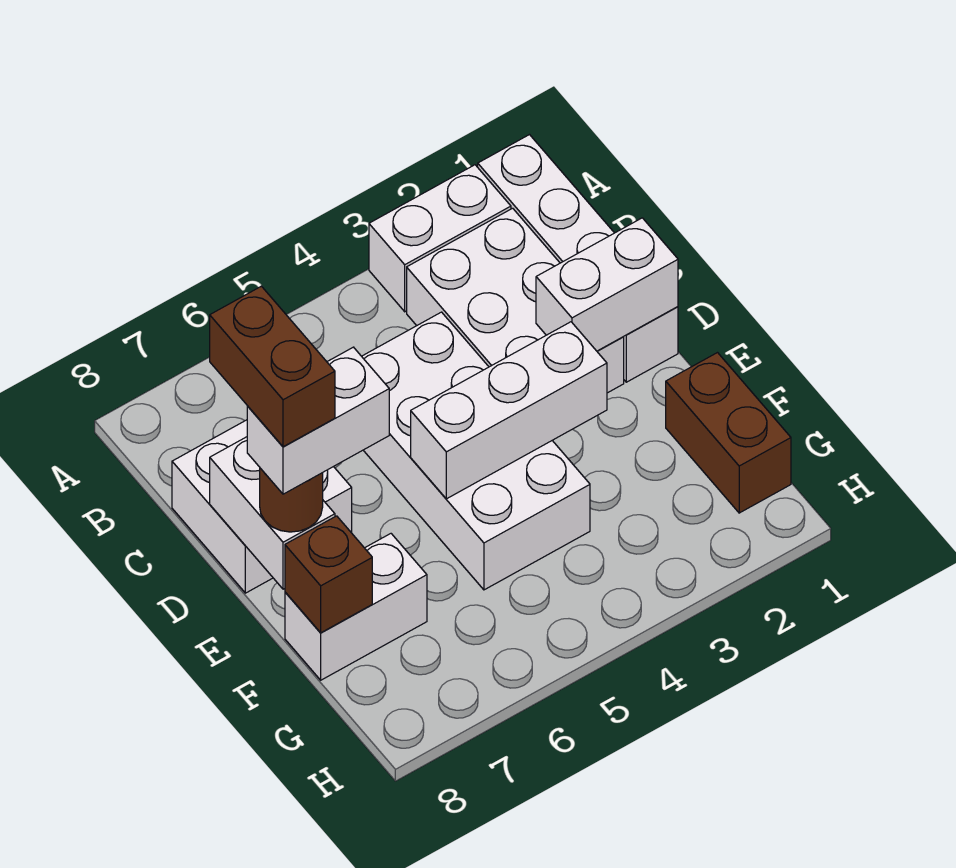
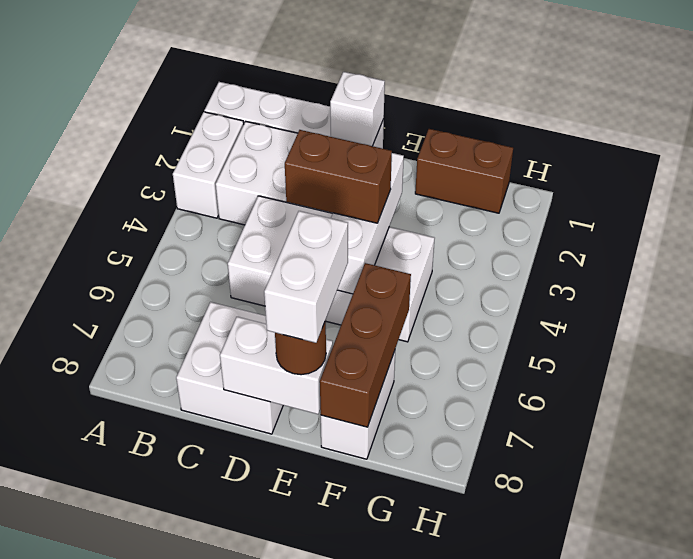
white brick D1:D2 level 2 -> white brick D1 level 2
brown brick D8:E8 level 5 -> brown brick D4:E4 level 3
brown brick F8 level 2 -> brown brick F6:F8 level 2

